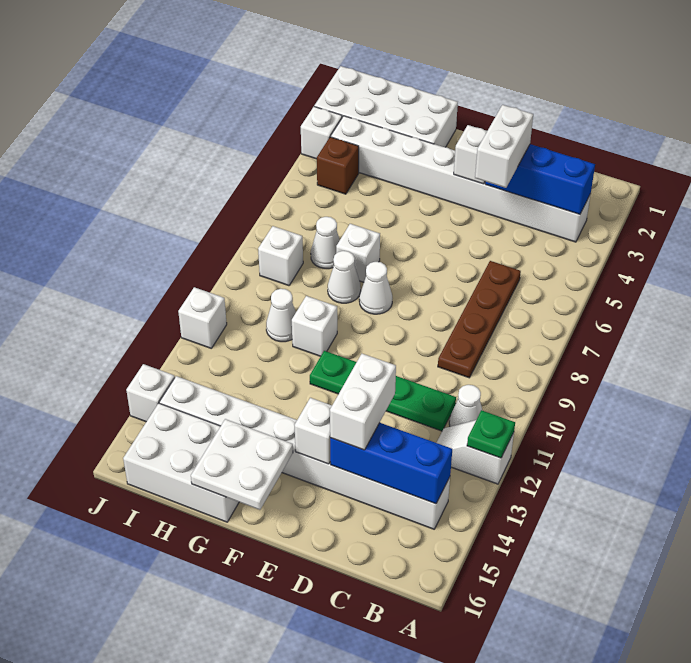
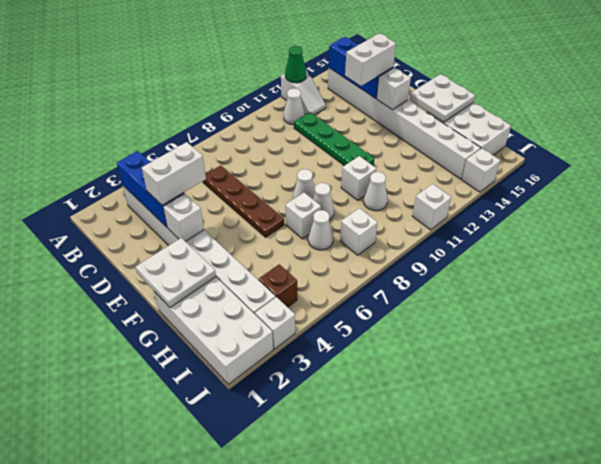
green plate A12 level 2 -> green cone A12 level 2
brown plate C6:C9 level 1 -> brown plate C6:F6 level 1
none -> white plate F1:G2 level 2

